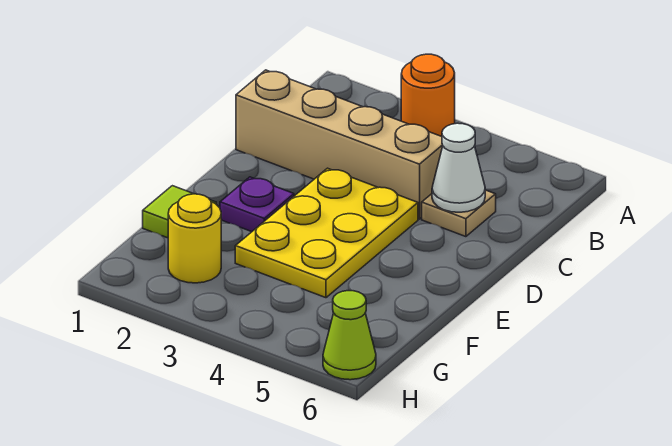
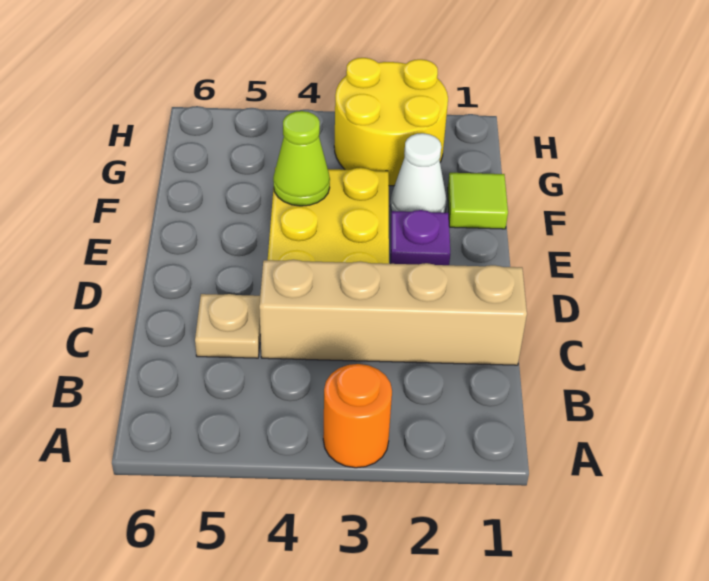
white cone C5 level 2 -> white cone F2 level 1
yellow round brick G2 level 1 -> yellow round brick G2:H3 level 1
lime cone H6 level 1 -> lime cone F4 level 2

